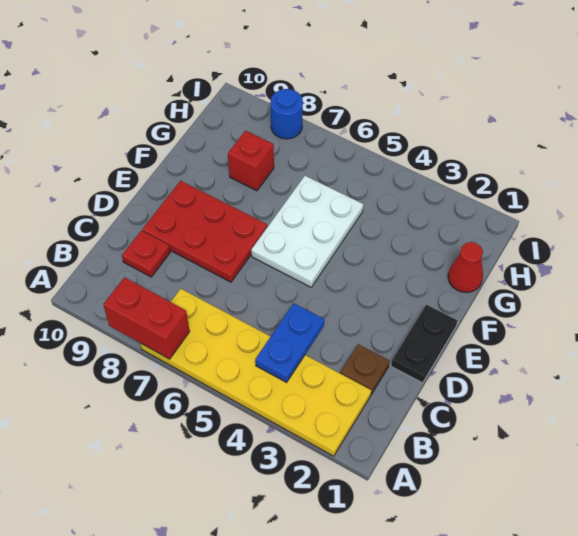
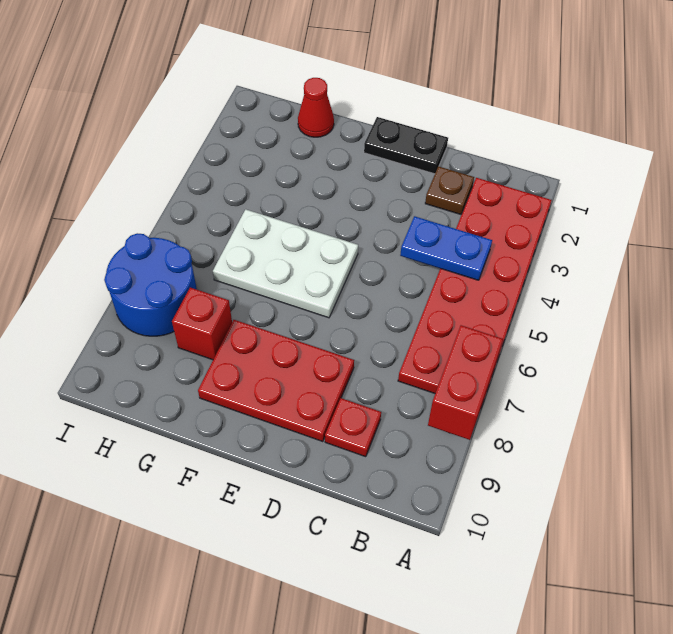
yellow plate A2:B7 level 1 -> red plate A2:B7 level 1
red plate D7:E9 level 1 -> red plate D8:F9 level 1
blue round brick I8 level 1 -> blue round brick H7:I8 level 1

